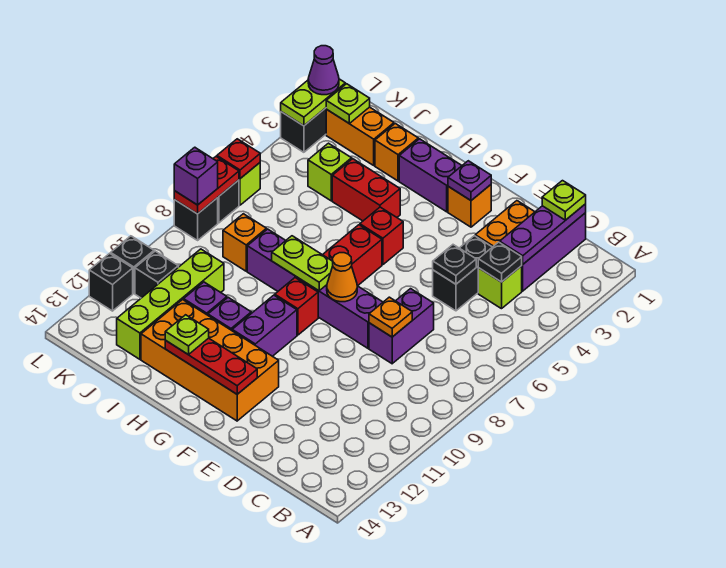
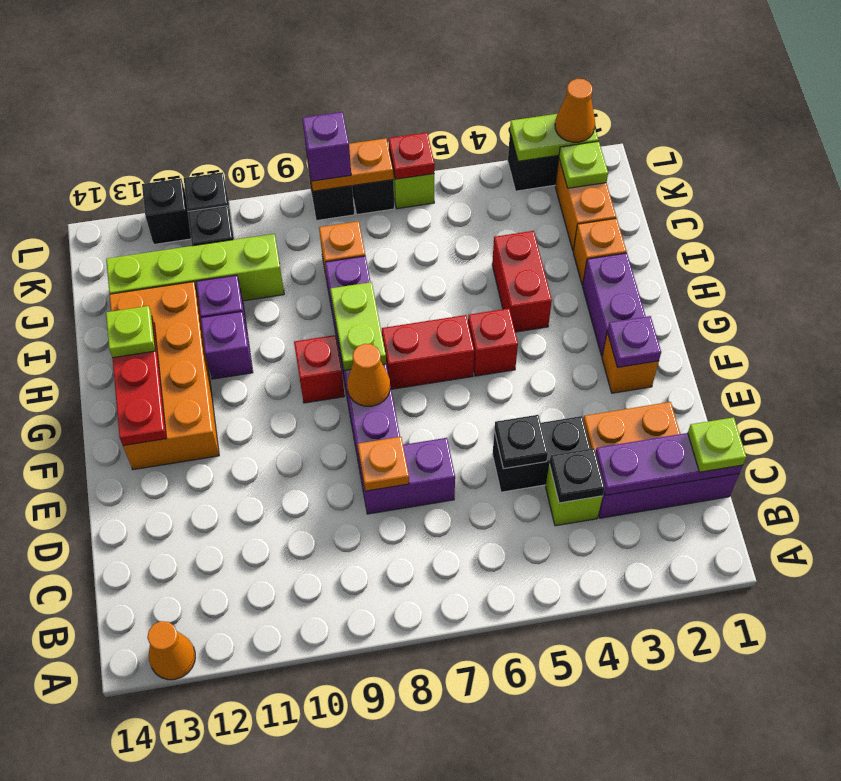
none -> orange cone A13 level 1
purple brick G10:G11 level 1 -> none
lime brick J4 level 1 -> none
purple cone L2 level 3 -> orange cone L2 level 3
red plate L7:L8 level 2 -> orange plate L7:L8 level 2

